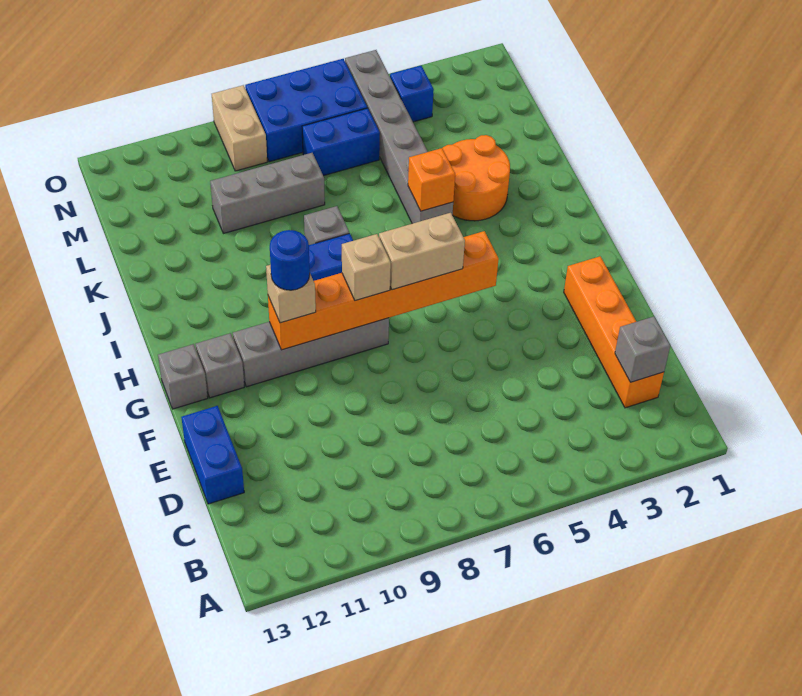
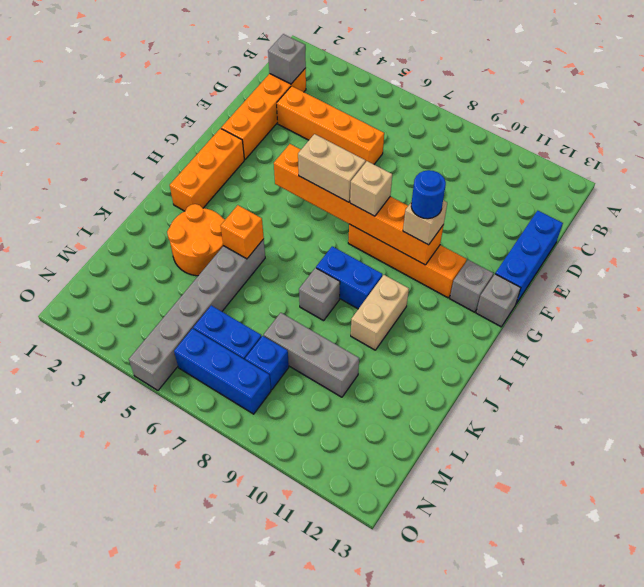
none -> orange brick D3:D6 level 1
blue brick D13:E13 level 1 -> blue brick D13:F13 level 1
none -> orange brick G2:I2 level 1
grey brick G8:G11 level 1 -> orange brick G8:G11 level 1
blue brick N4 level 1 -> blue brick M8 level 1
blue brick N6:O8 level 1 -> blue brick N6:N8 level 1
tan brick N9:O9 level 1 -> tan brick I10:J10 level 1

